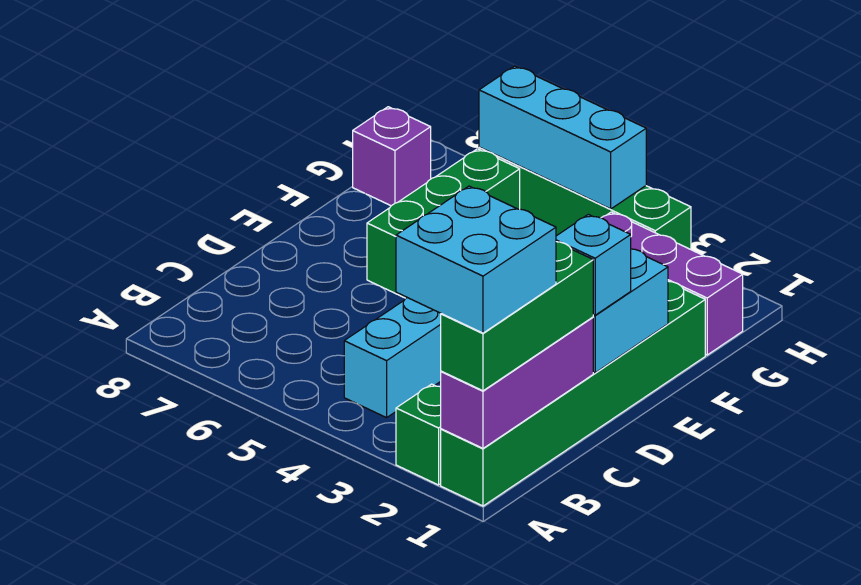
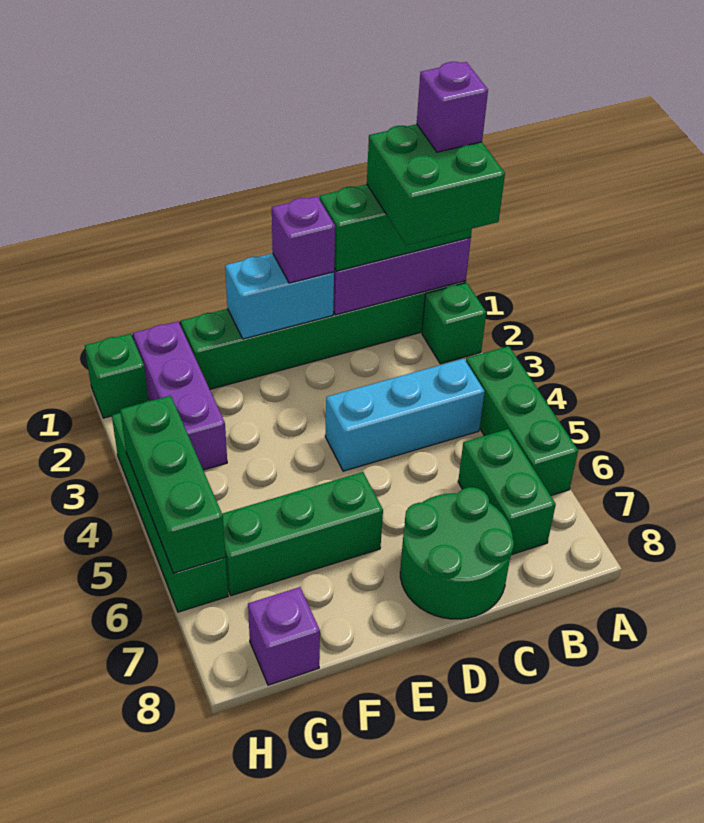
cyan brick A1:B2 level 4 -> green brick A1:B2 level 4
none -> purple brick A1 level 5
none -> green brick A4:A6 level 1
none -> green brick B6:B7 level 1
none -> green round brick C7:D8 level 1
cyan brick D1 level 3 -> purple brick D1 level 3
none -> green brick H1 level 1
cyan brick H4:H6 level 2 -> green brick H4:H6 level 2

